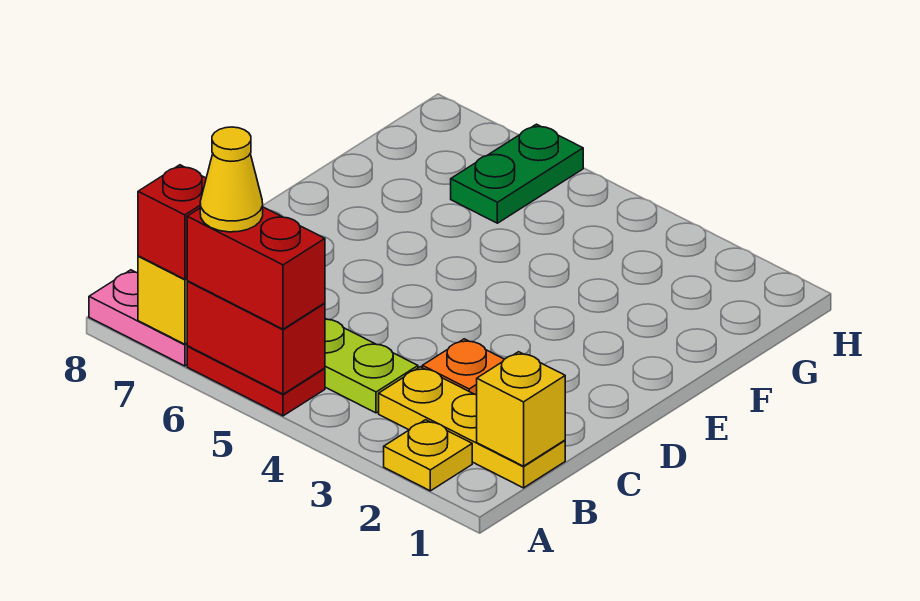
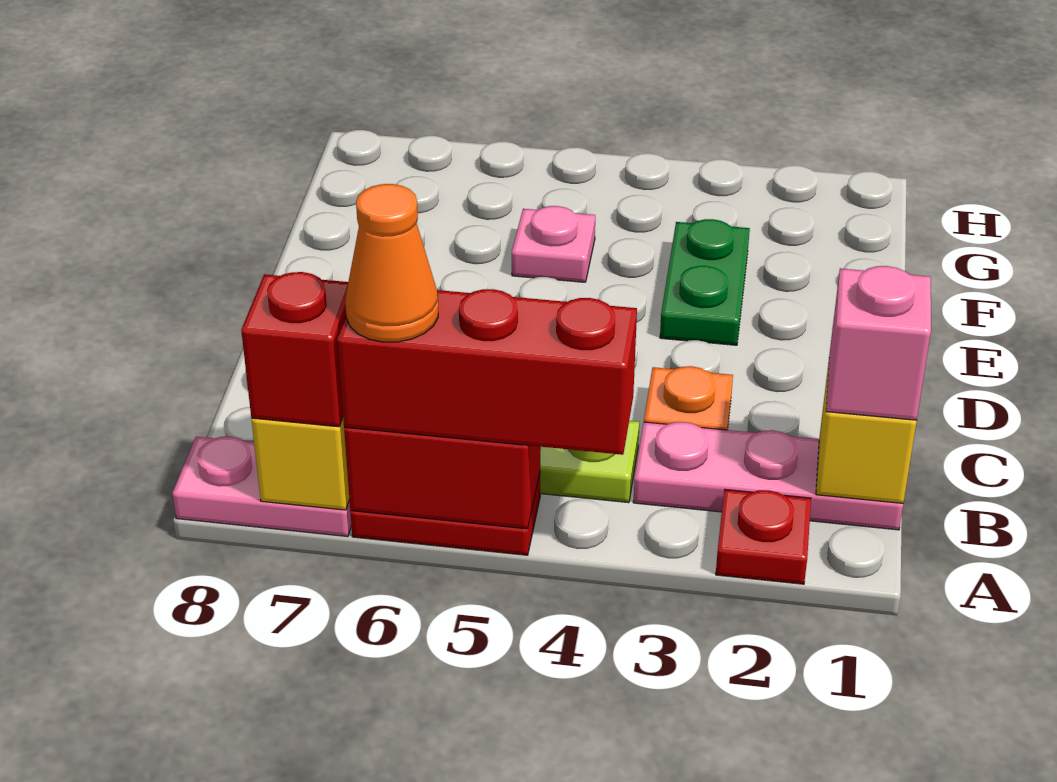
yellow plate A2 level 1 -> red plate A2 level 1
red brick A5:A6 level 3 -> red brick A4:A6 level 3
yellow cone A6 level 4 -> orange cone A6 level 4
yellow plate B1:B3 level 1 -> pink plate B1:B3 level 1
none -> pink brick B1 level 3
none -> pink plate F5 level 1
green plate G6:H6 level 1 -> green plate E3:F3 level 1

